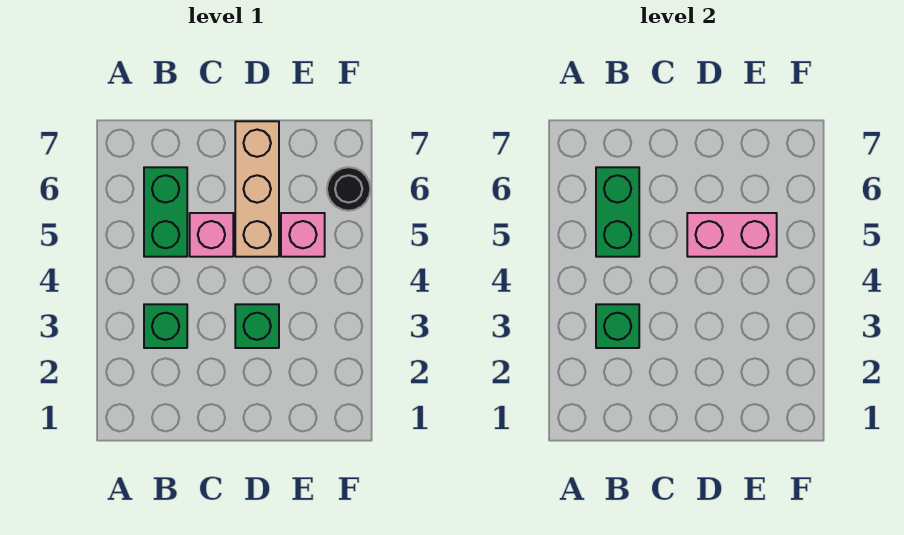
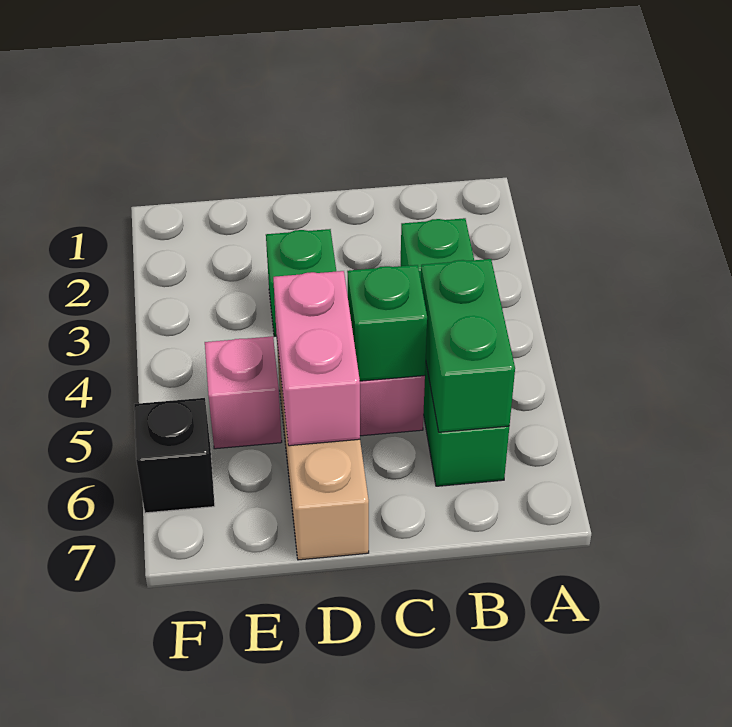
green brick B3 level 2 -> green brick C5 level 2
pink brick D5:E5 level 2 -> pink brick D5:D6 level 2
black round brick F6 level 1 -> black brick F6 level 1

